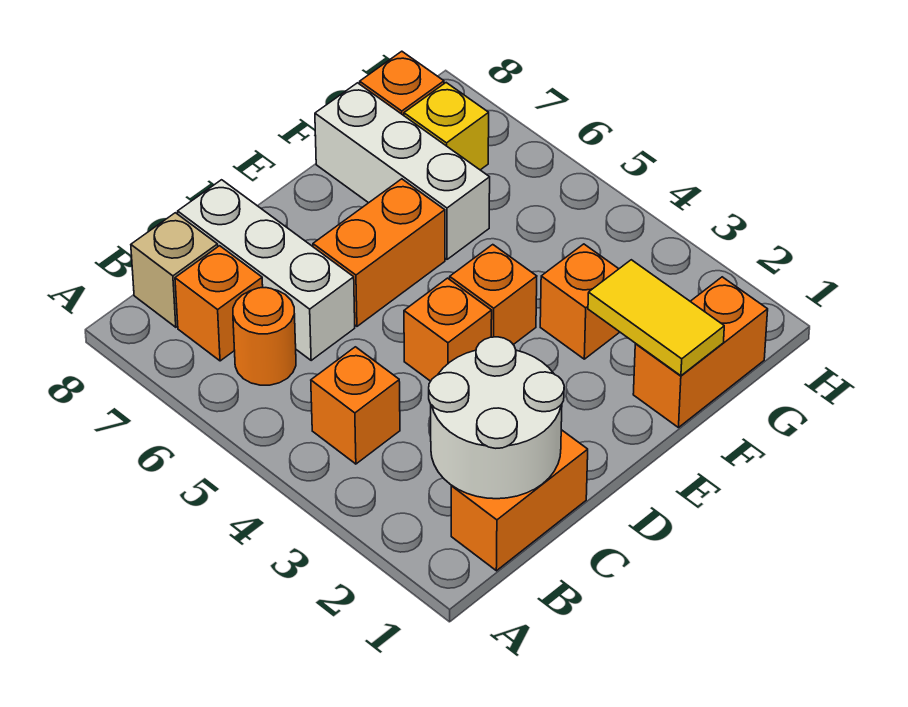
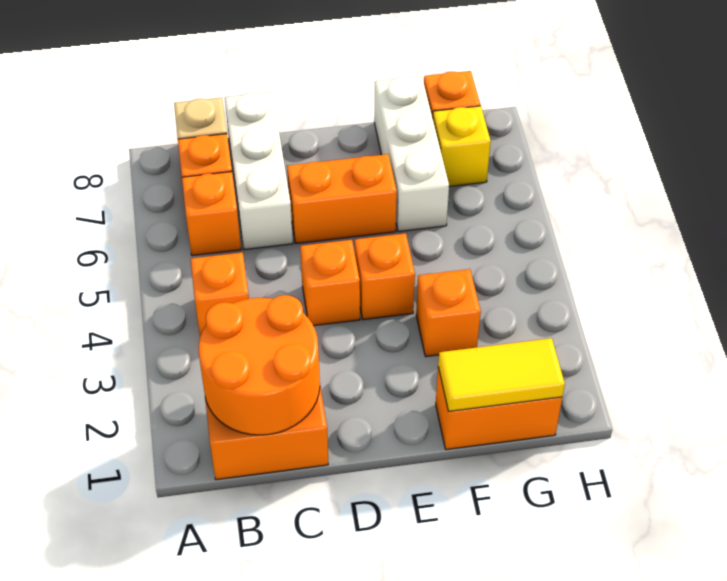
white round brick B1:C2 level 2 -> orange round brick B1:C2 level 2
orange round brick B6 level 1 -> orange brick B6 level 1
yellow tile F1:F2 level 2 -> yellow tile F1:G1 level 2

